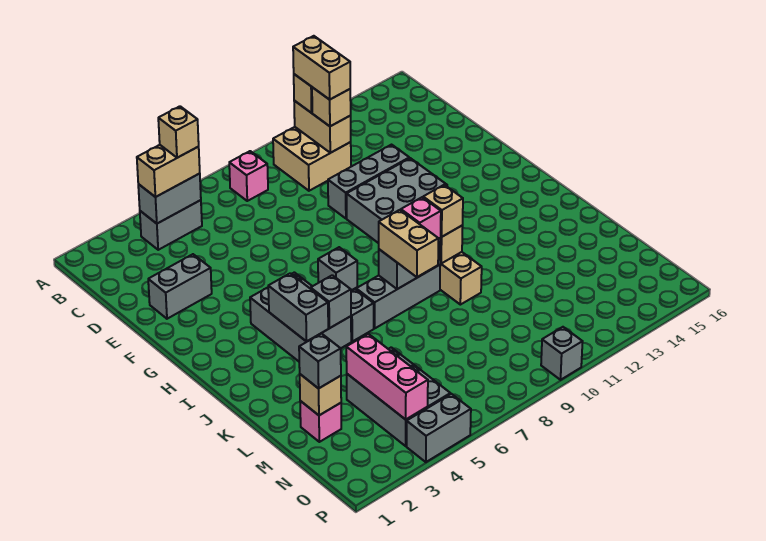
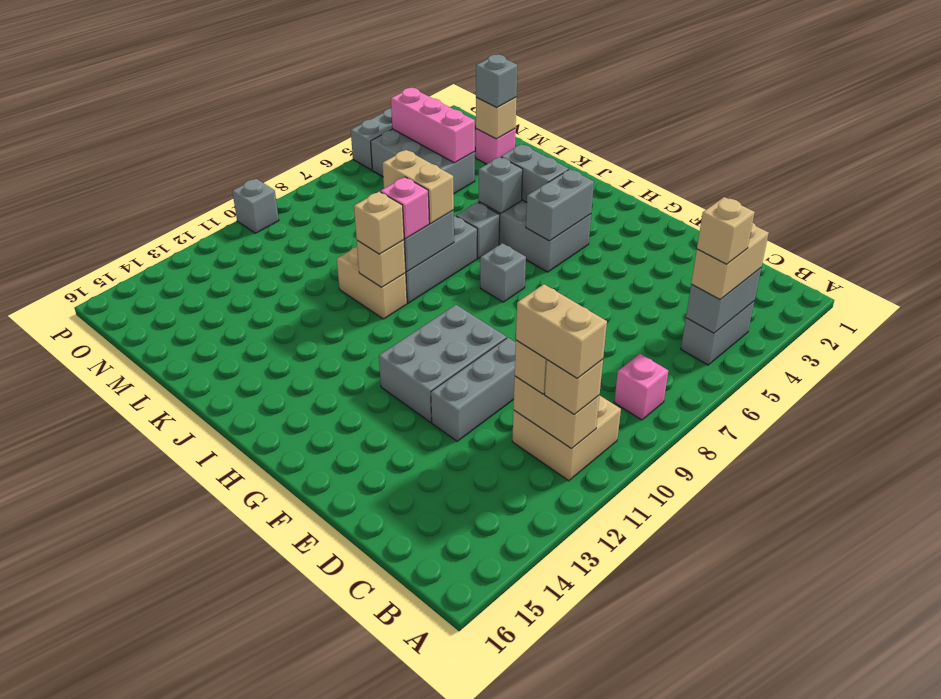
grey brick E2:E3 level 1 -> grey brick H4:H5 level 2

